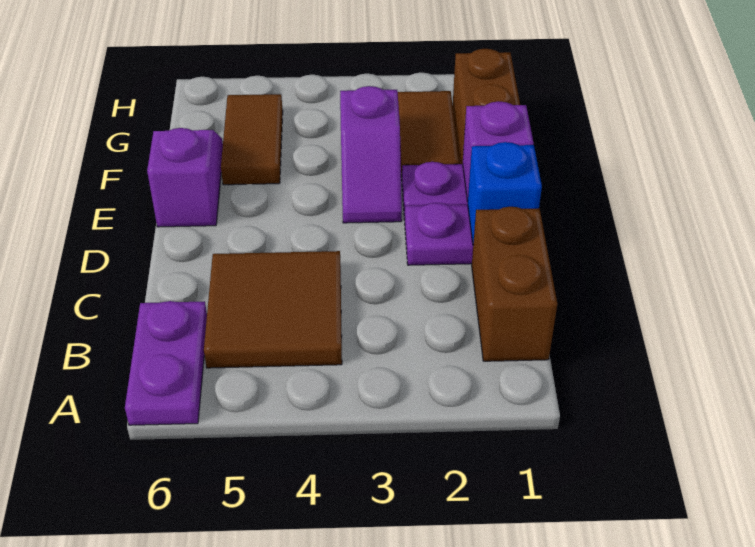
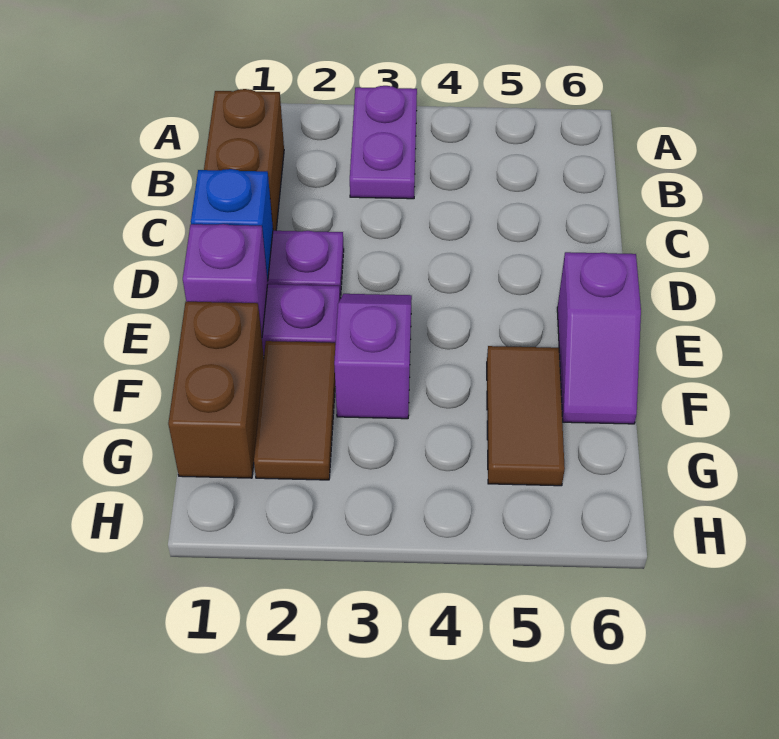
purple plate A6:B6 level 1 -> purple plate A3:B3 level 1
brown tile B4:C5 level 1 -> none

